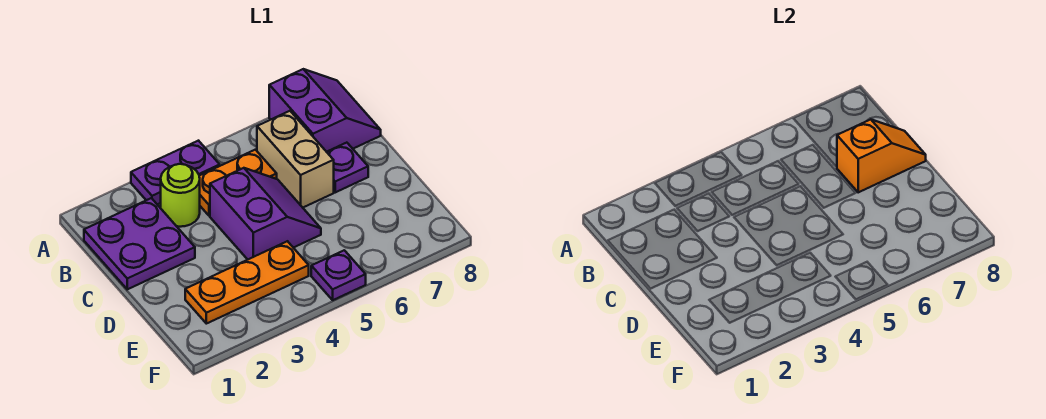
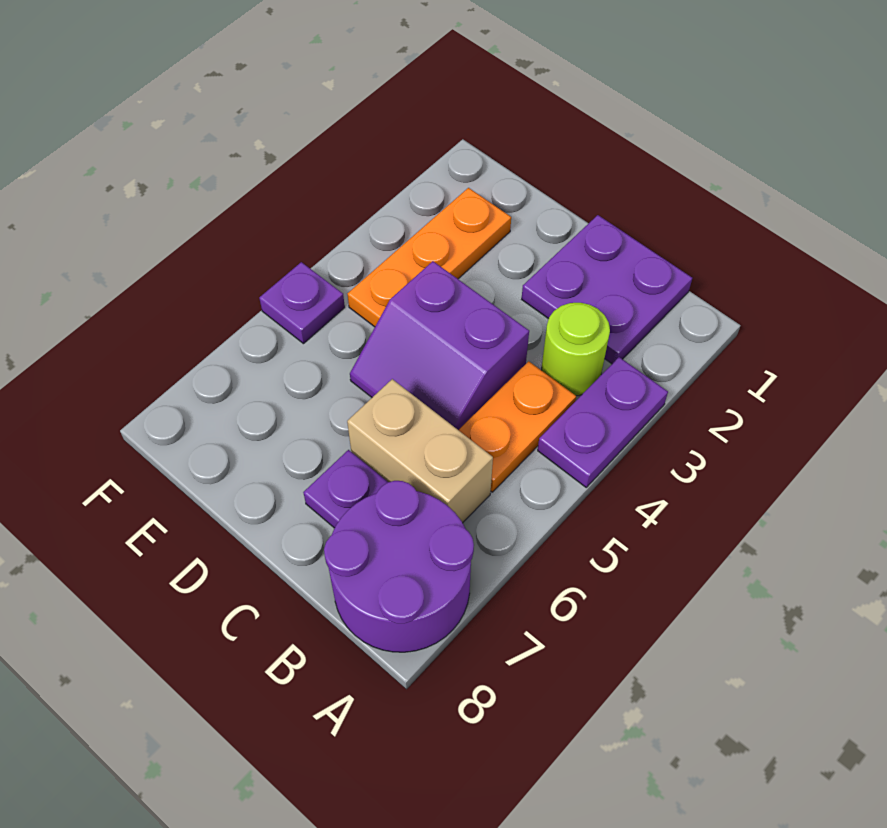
purple slope A7:B8 level 1 top 7 -> purple round brick A7:B8 level 1
orange slope C7:C8 level 2 top 7 -> none

